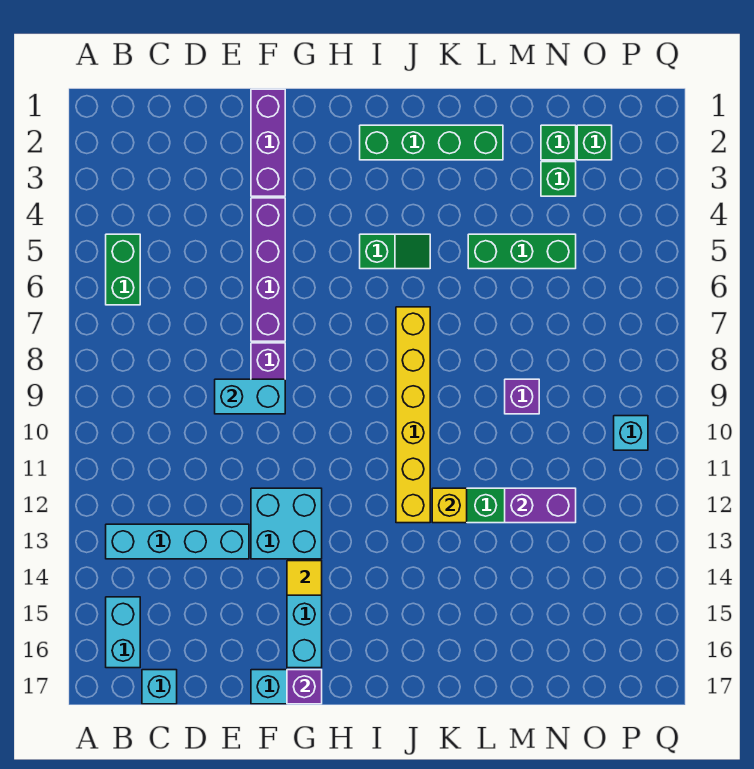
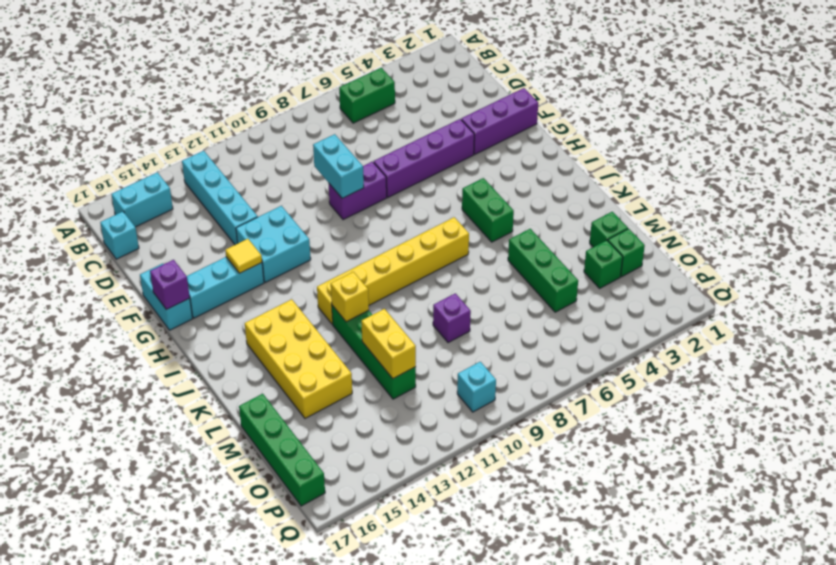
green brick I2:L2 level 1 -> green brick M17:P17 level 1
green slope I5:J5 level 1 top I -> green brick I5:J5 level 1
none -> yellow brick J14:M15 level 1
purple brick M12:N12 level 2 -> yellow brick M12:N12 level 2
green brick O2 level 1 -> green brick M2 level 1

